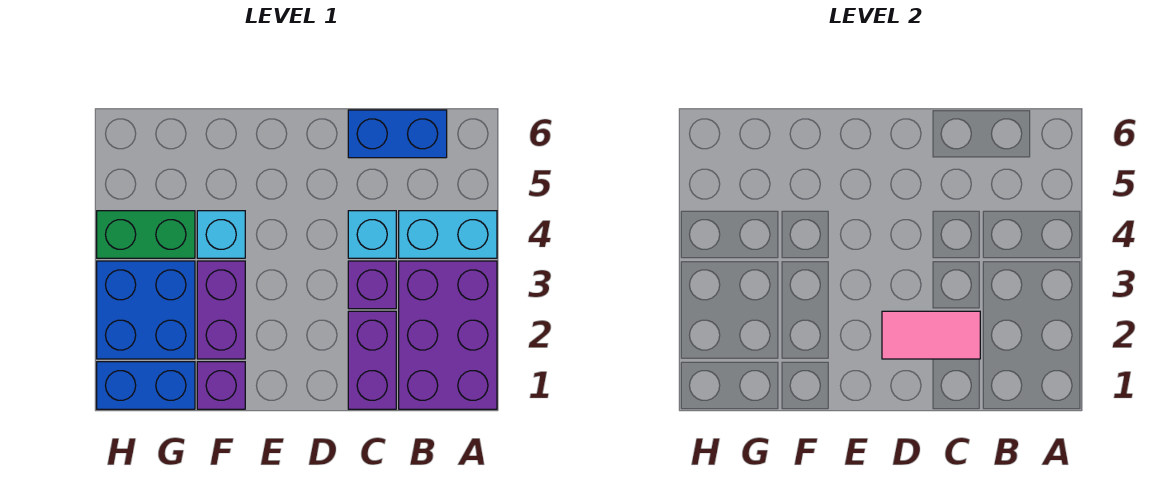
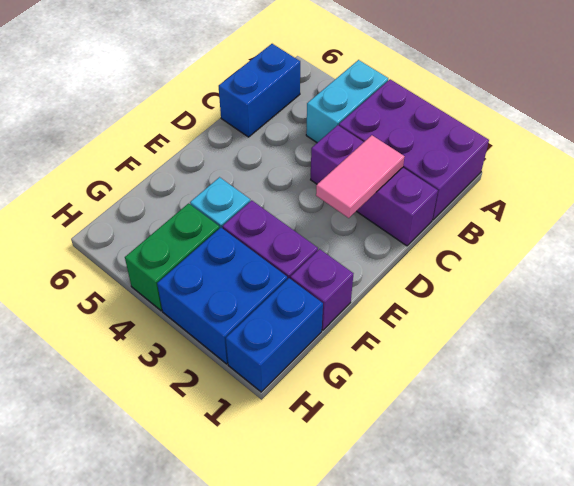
cyan brick C4 level 1 -> none

